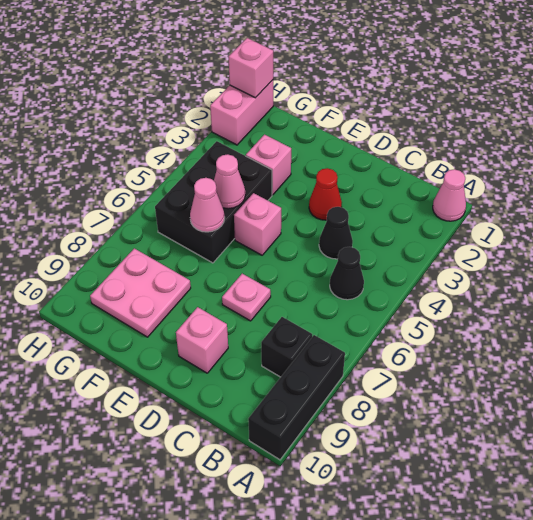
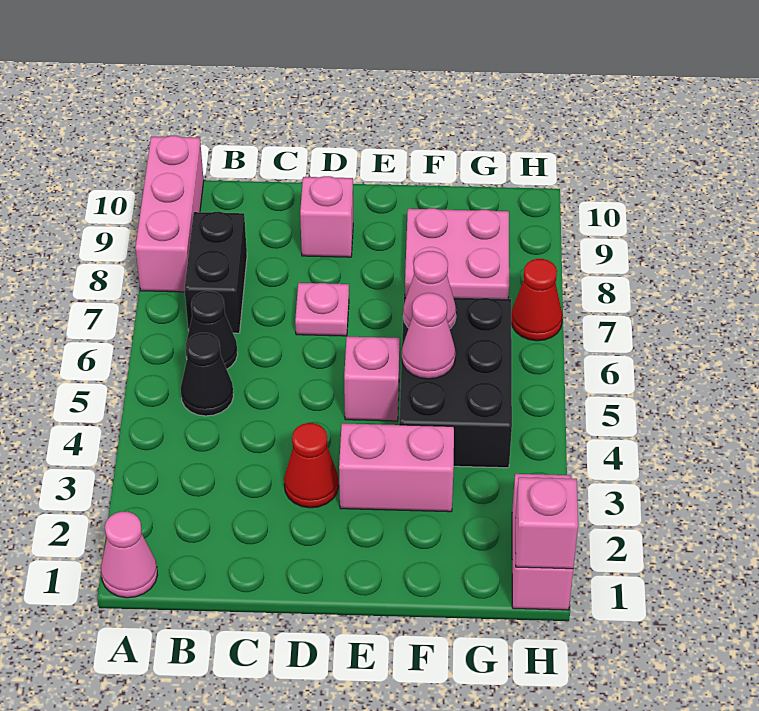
black brick A8:A10 level 1 -> pink brick A8:A10 level 1
black brick B8 level 1 -> black brick B7:B8 level 1
black cone C4 level 1 -> black cone B6 level 1
pink brick F3 level 1 -> pink brick E3:F3 level 1
none -> red cone H7 level 1

